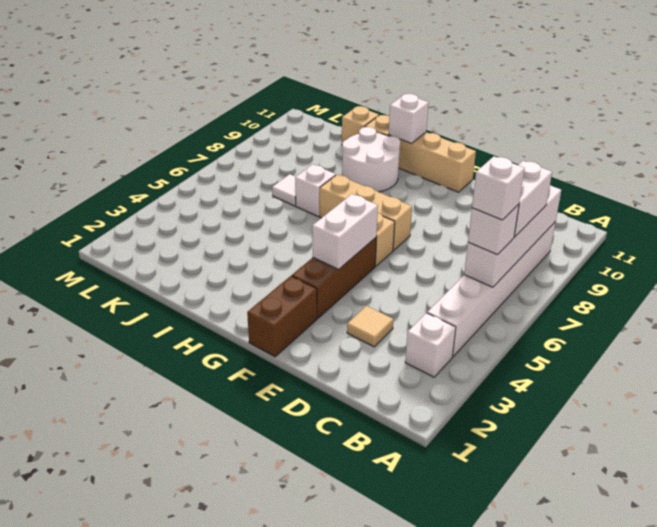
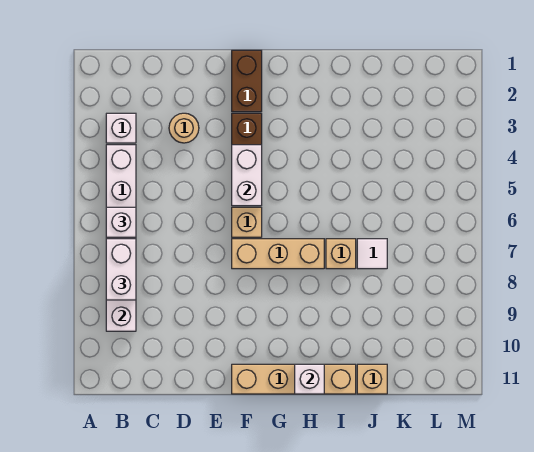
white brick B6 level 4 -> none
tan tile D3 level 1 -> tan round brick D3 level 1
white round brick H9:I10 level 1 -> none
white brick I7 level 1 -> tan brick I7 level 1

